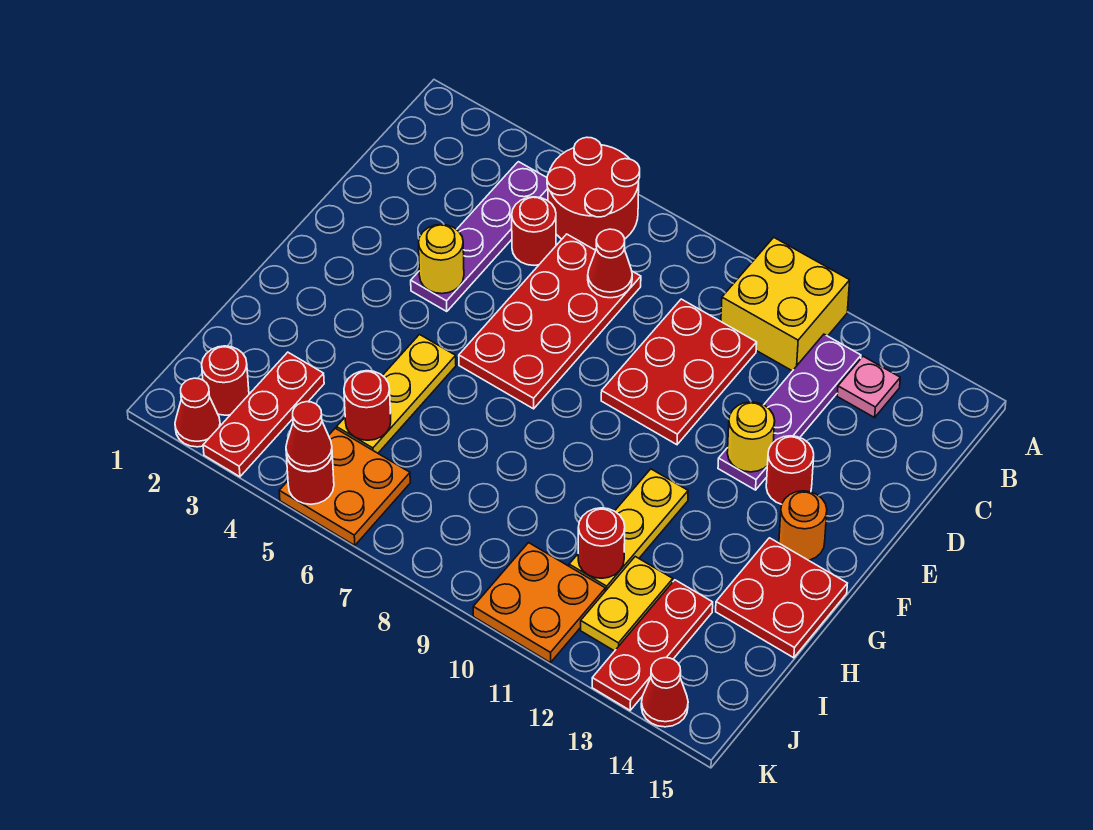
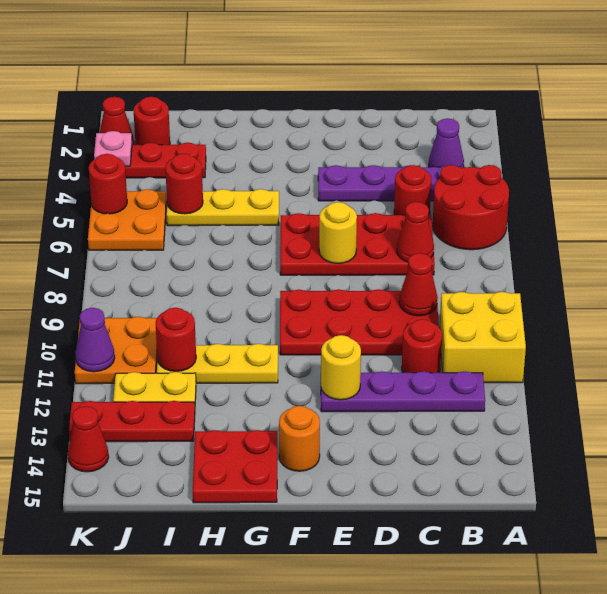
none -> purple cone B3 level 1
pink plate B13 level 1 -> pink plate K3 level 2
red plate C9:E10 level 1 -> red plate C9:F10 level 1
yellow round brick E4 level 2 -> yellow round brick E7 level 2
red round brick E13 level 1 -> red round brick C11 level 1
red cone K5 level 3 -> red cone C9 level 2
none -> purple cone K11 level 2

